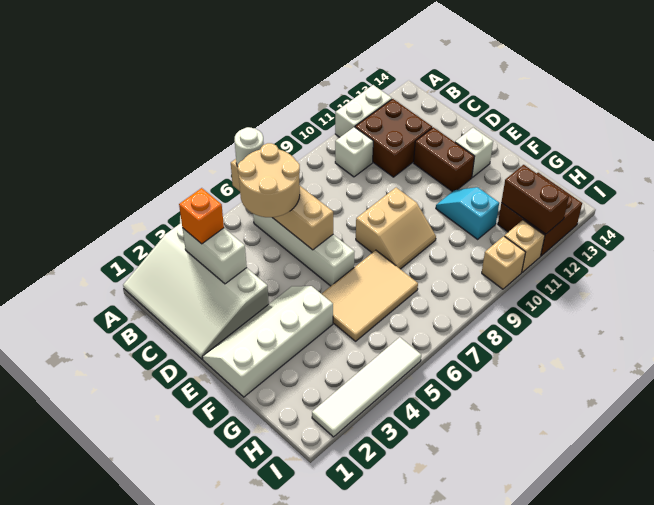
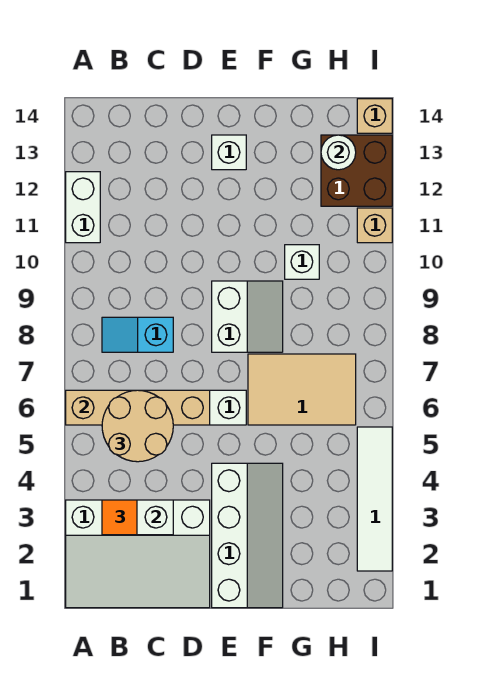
white round brick A6 level 3 -> white round brick H13 level 2
orange brick B3 level 3 -> orange tile B3 level 3
white brick B10 level 1 -> white brick G10 level 1
brown brick B11:C12 level 1 -> none
brown brick D12:E12 level 1 -> none
white slope E1:F4 level 1 top F -> white slope E1:F4 level 1 top E
tan slope E8:F9 level 1 top E -> white slope E8:F9 level 1 top E
tan tile F5:G7 level 1 -> tan tile F6:H7 level 1
cyan slope F11:G11 level 1 top G -> cyan slope B8:C8 level 1 top C
brown brick H12:I12 level 2 -> none
tan brick I10 level 1 -> tan brick I14 level 1

